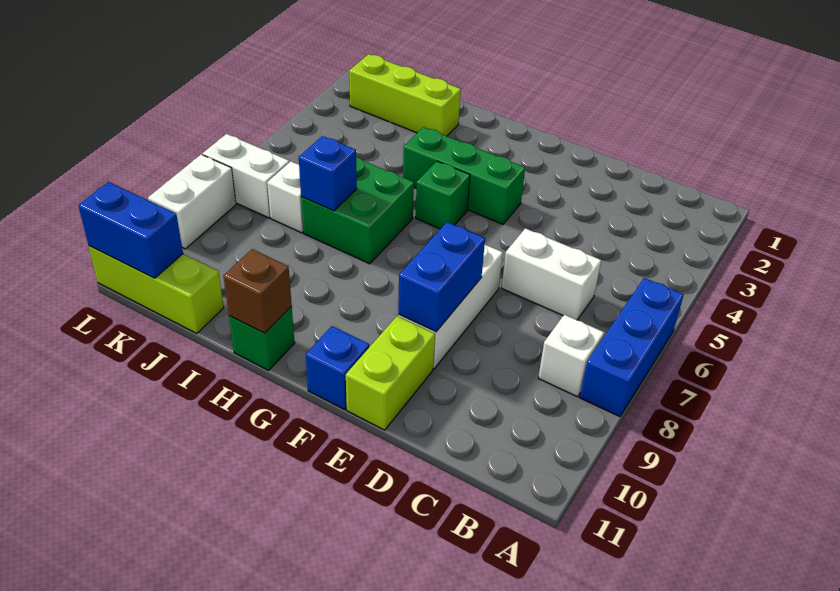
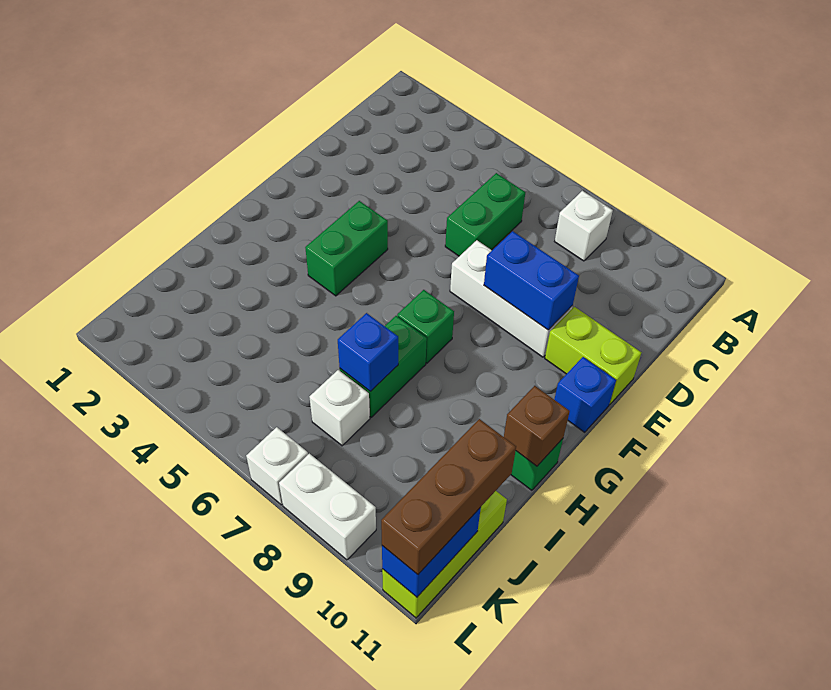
blue brick A6:A8 level 1 -> none
white brick C6:D6 level 1 -> green brick C6:D6 level 1
green brick F4:H4 level 1 -> green brick F4:G4 level 1
green brick G5 level 1 -> green brick G7 level 1
green brick H6:I7 level 1 -> green brick H7:I7 level 1
lime brick I2:K2 level 1 -> none
none -> brown brick J11:L11 level 3
white brick K7:L7 level 1 -> white brick L7 level 1

